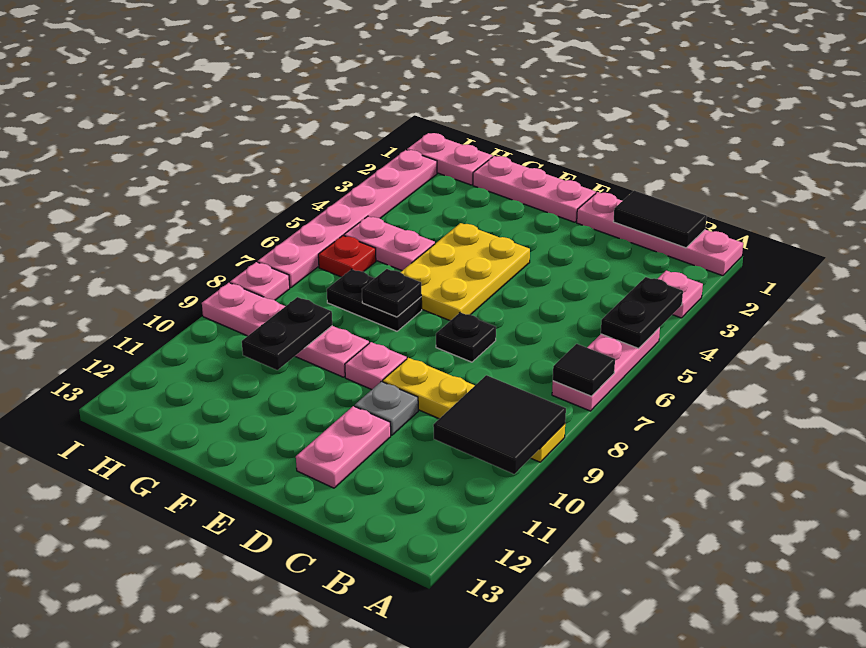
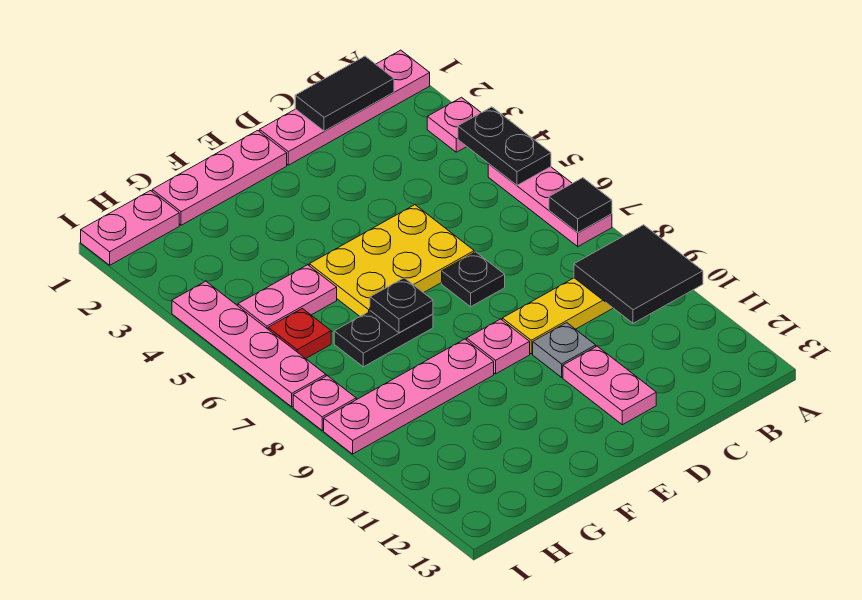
yellow plate E4:F6 level 1 -> yellow plate D5:F6 level 1
black plate G9:G10 level 2 -> none
pink plate I2:I7 level 1 -> pink plate I4:I7 level 1

